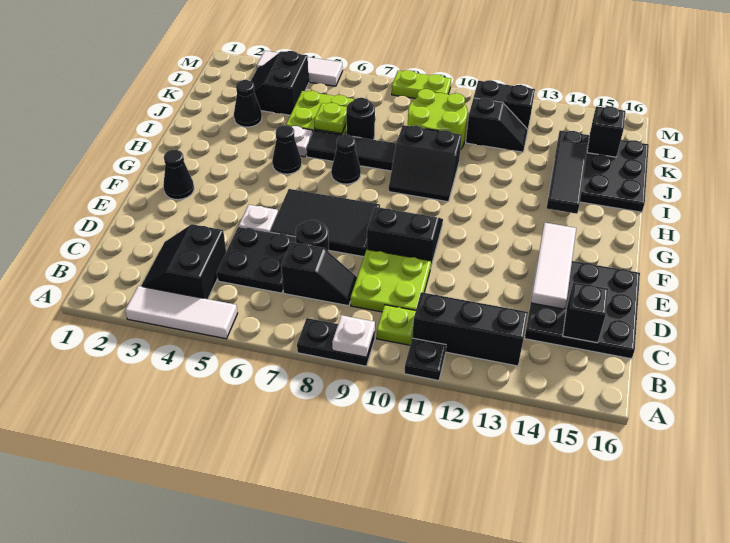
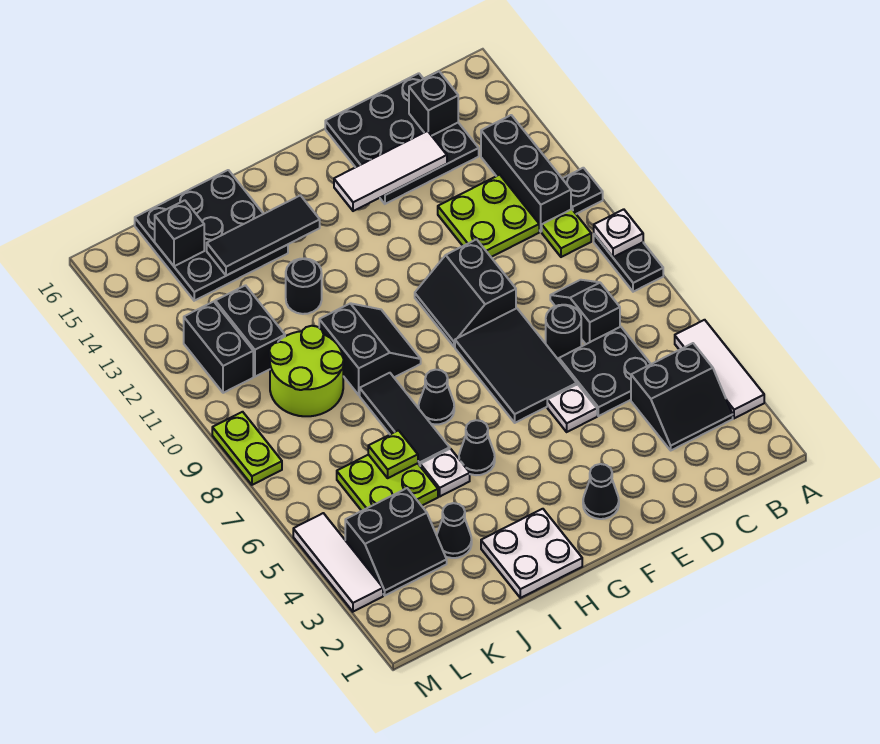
lime plate C9:D10 level 1 -> lime plate C11:D12 level 1
none -> white plate H1:I2 level 1
black round brick J7 level 1 -> black round brick I12 level 1
black slope K11:K12 level 1 top 11 -> black brick K11:K12 level 1

